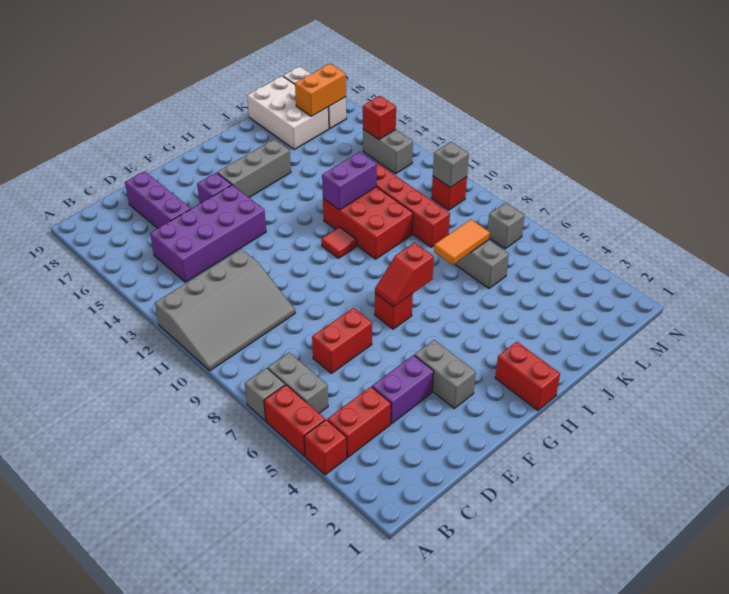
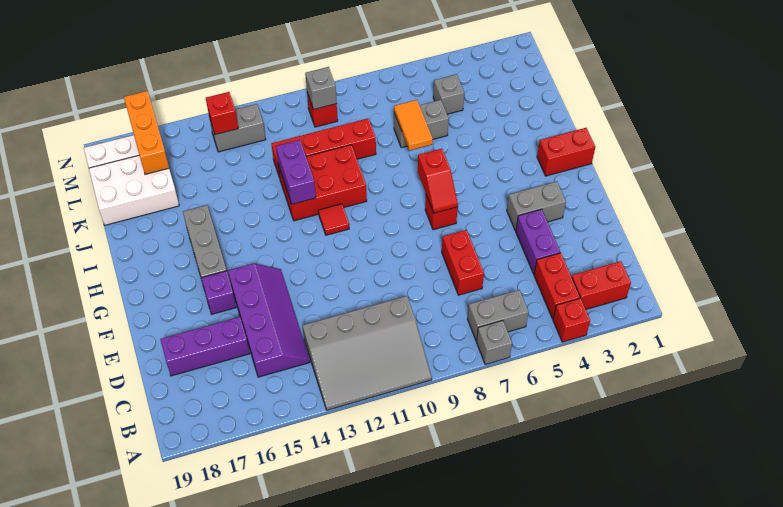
red brick A5:A6 level 1 -> red brick B2:B3 level 1
grey slope A10:D12 level 1 top 12 -> grey slope A10:C13 level 1 top C
purple brick C14:F15 level 1 -> purple slope C14:F15 level 1 top 15
orange brick L17:M17 level 2 -> orange brick L17:N17 level 2
grey brick M7 level 1 -> grey brick L5 level 1

